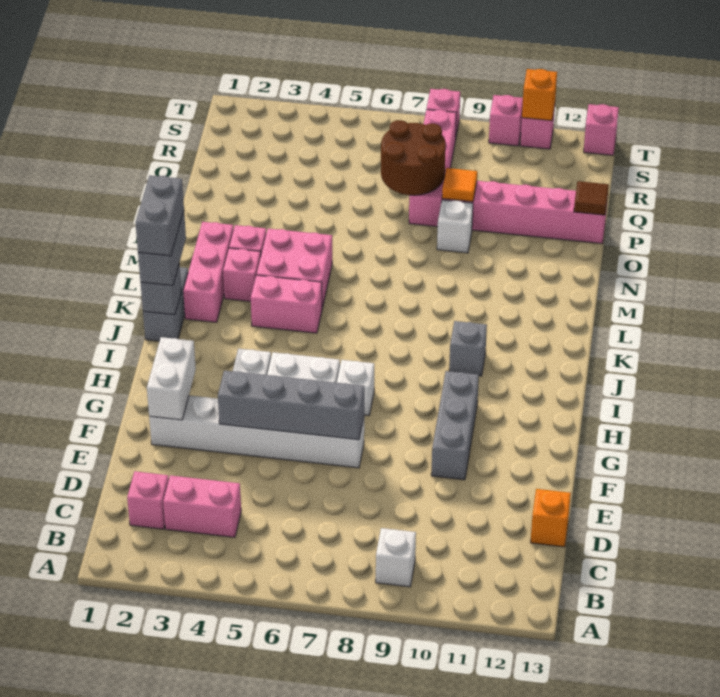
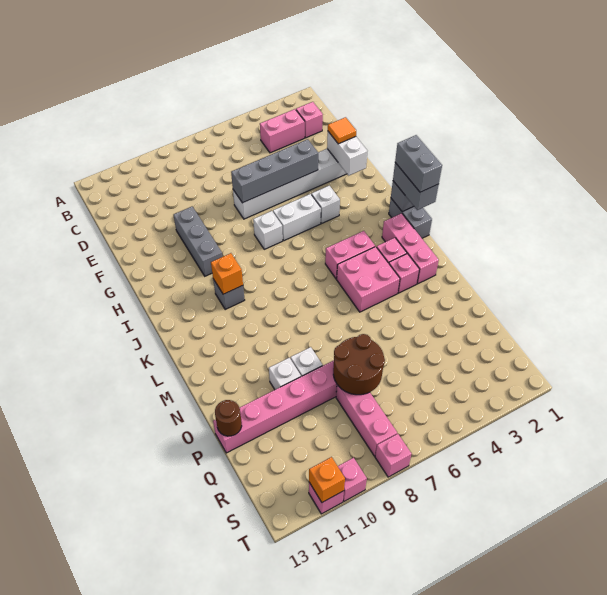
white brick B9 level 1 -> white brick O10 level 1
orange brick D13 level 1 -> orange brick J10 level 2
orange tile P9 level 2 -> orange tile F2 level 3
brown tile P13 level 2 -> brown round brick P13 level 2
pink brick T13 level 1 -> none

